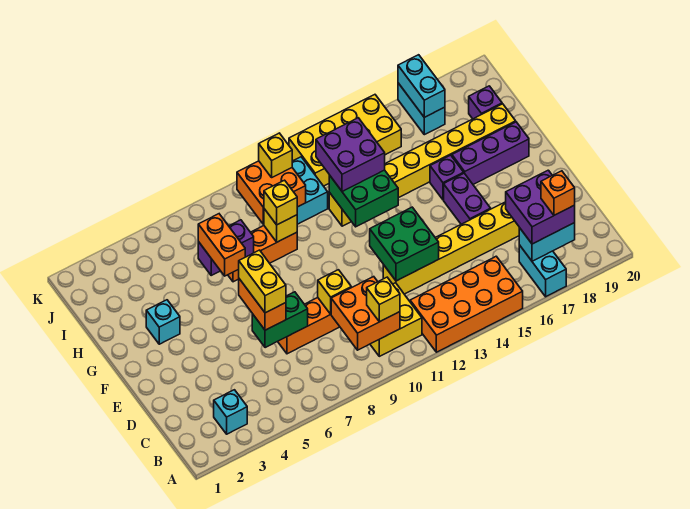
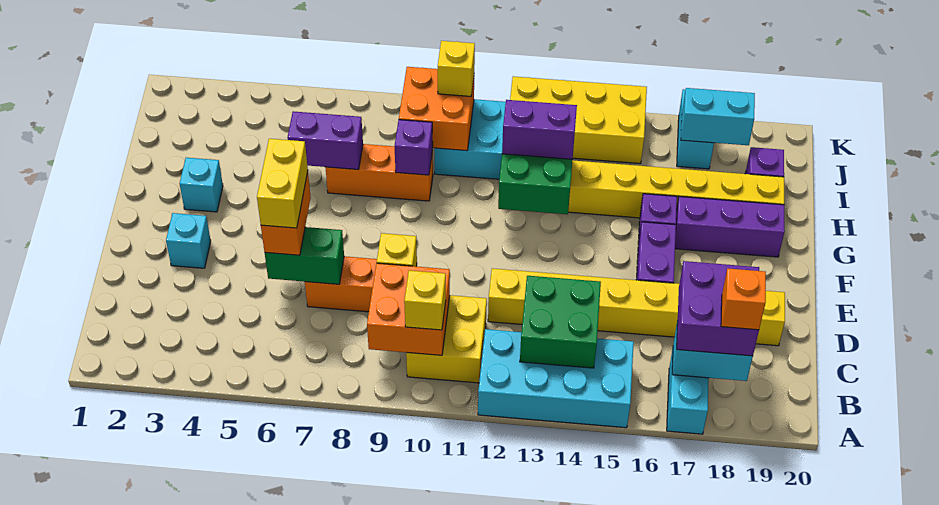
orange brick A12:B15 level 1 -> cyan brick A12:B15 level 1
cyan brick B3 level 1 -> cyan brick E3 level 1
green brick D12:E13 level 2 -> green brick B13:C14 level 2
orange brick G6:H6 level 3 -> none
yellow brick H9 level 2 -> purple brick H9 level 2
yellow brick H9 level 3 -> none
purple brick H12:I13 level 3 -> purple brick H12:H13 level 3
cyan brick J17:K17 level 2 -> cyan brick J17:J18 level 2

